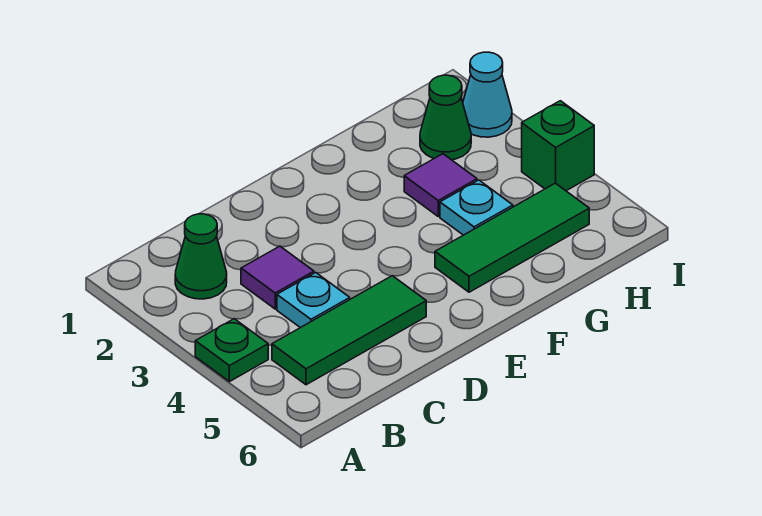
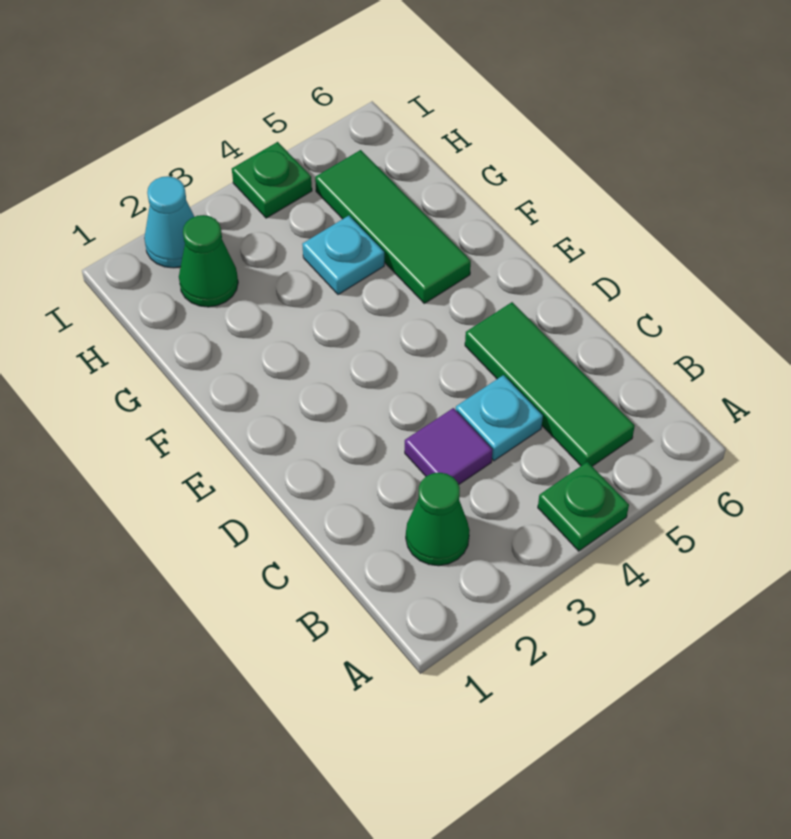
purple tile G3 level 1 -> none
green brick I4 level 1 -> green plate I4 level 1

